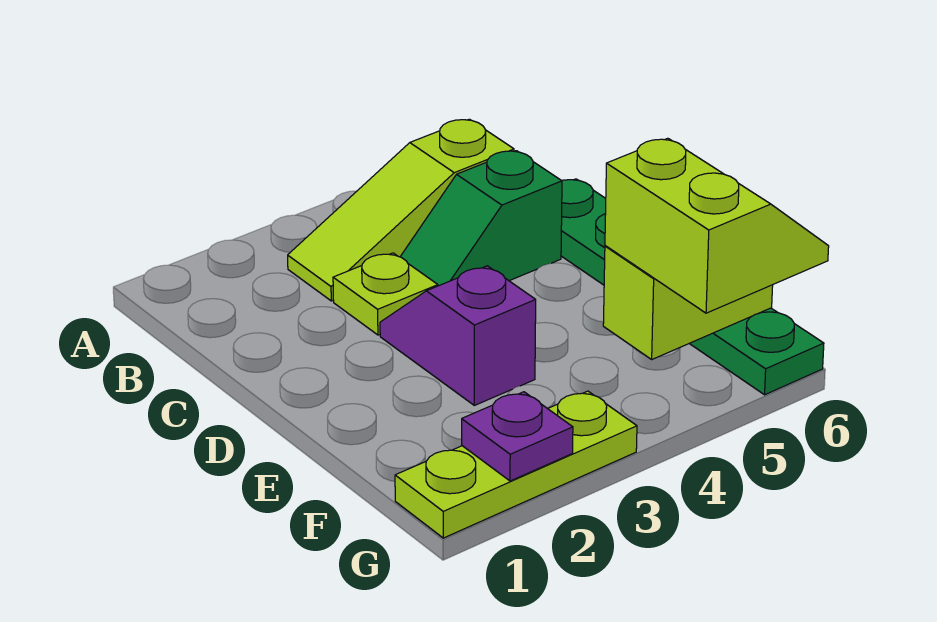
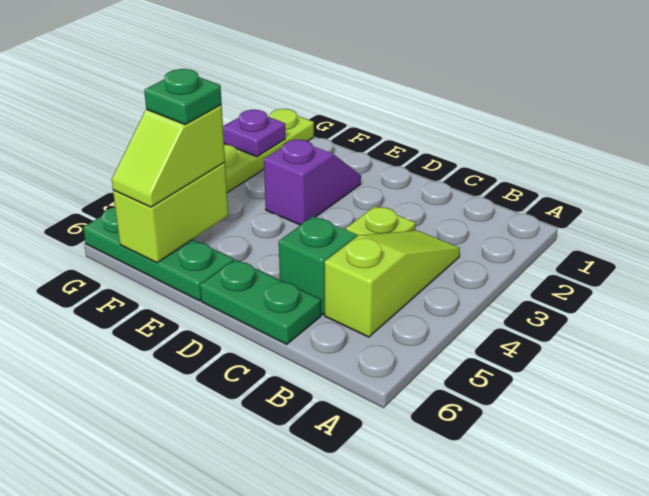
purple slope D3:E3 level 1 top E -> purple slope E2:E3 level 1 top 3
lime slope F5:G6 level 3 top 5 -> lime slope F5:F6 level 3 top 5
none -> green plate F5 level 4

